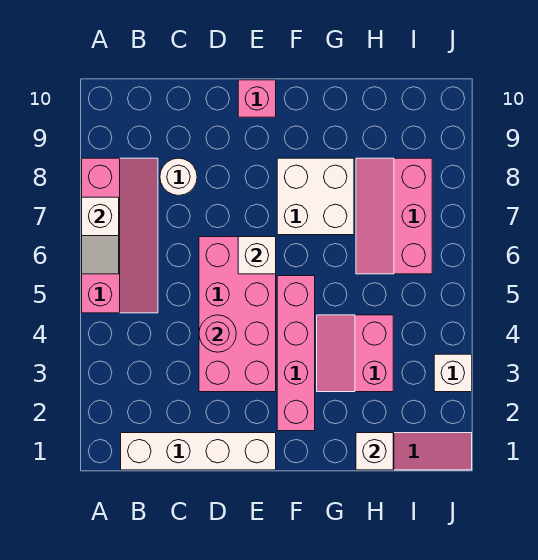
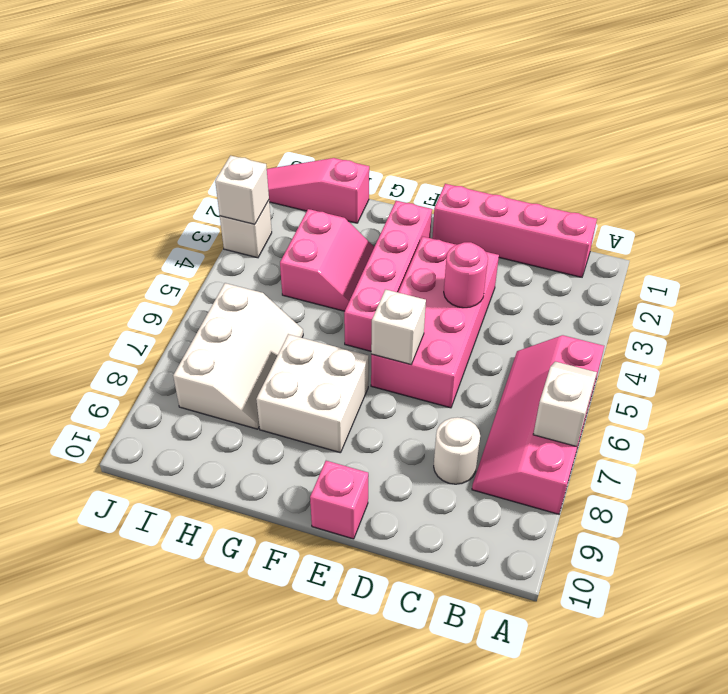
white brick B1:E1 level 1 -> pink brick B1:E1 level 1
white brick H1 level 2 -> white brick J3 level 2
pink slope H6:I8 level 1 top I -> white slope H6:I8 level 1 top I

